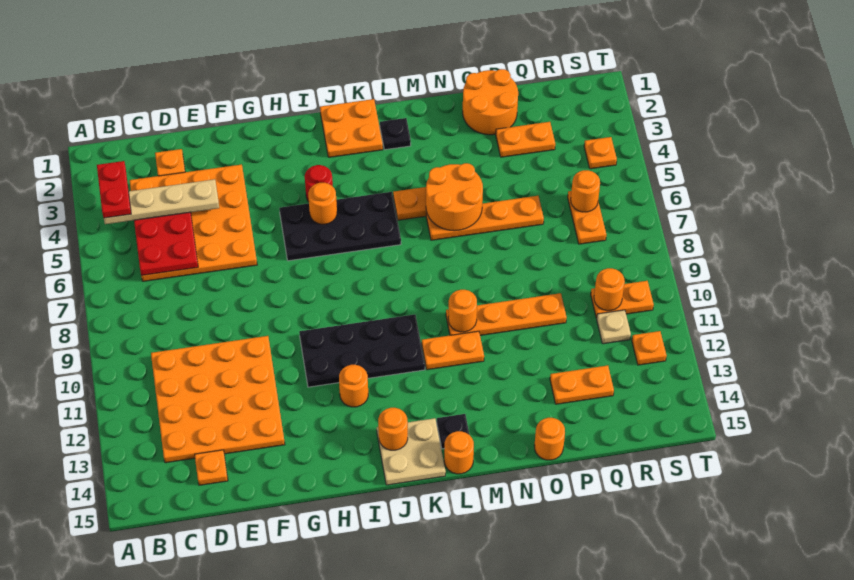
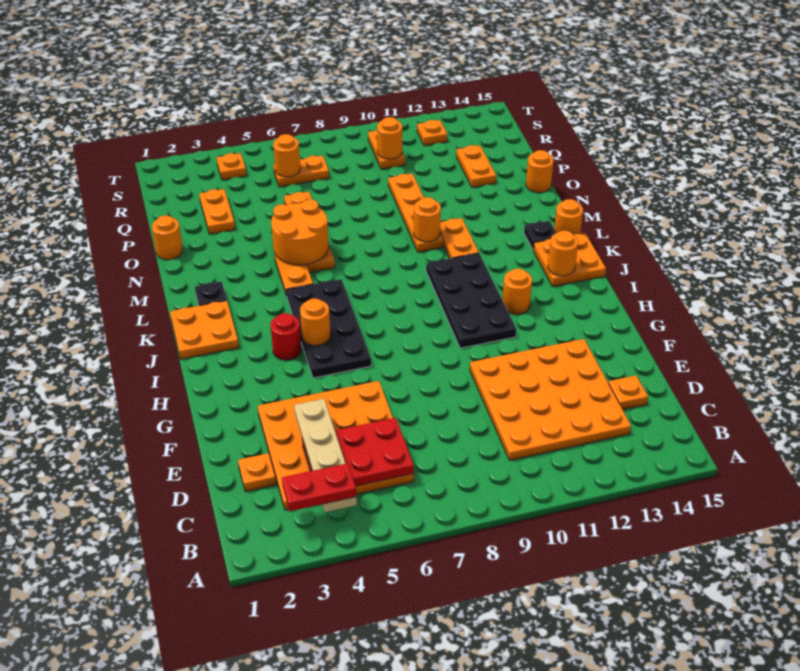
tan plate J14:K15 level 1 -> orange plate J14:K15 level 1
orange round brick O1:P2 level 1 -> orange round brick O1 level 1
tan plate R11 level 1 -> none

